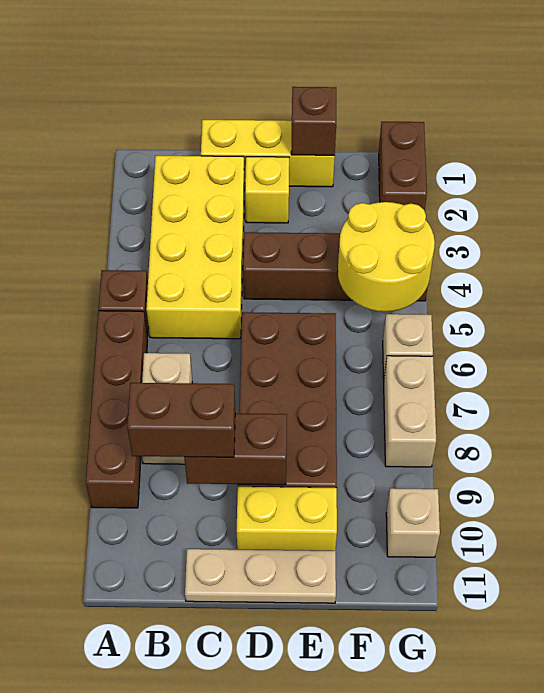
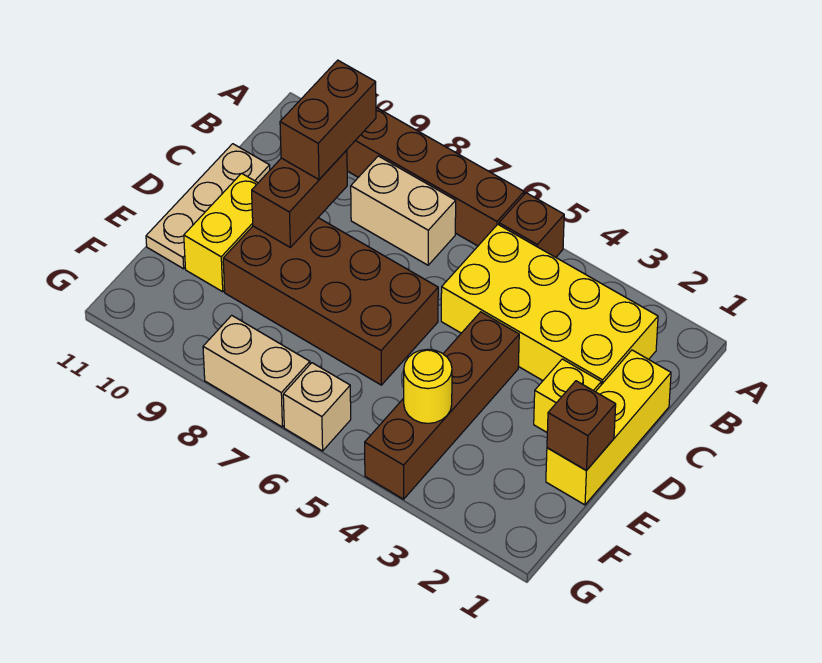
yellow round brick F4:G5 level 2 -> yellow round brick F4 level 2
brown brick G1:G2 level 1 -> none
tan brick G10 level 1 -> none

